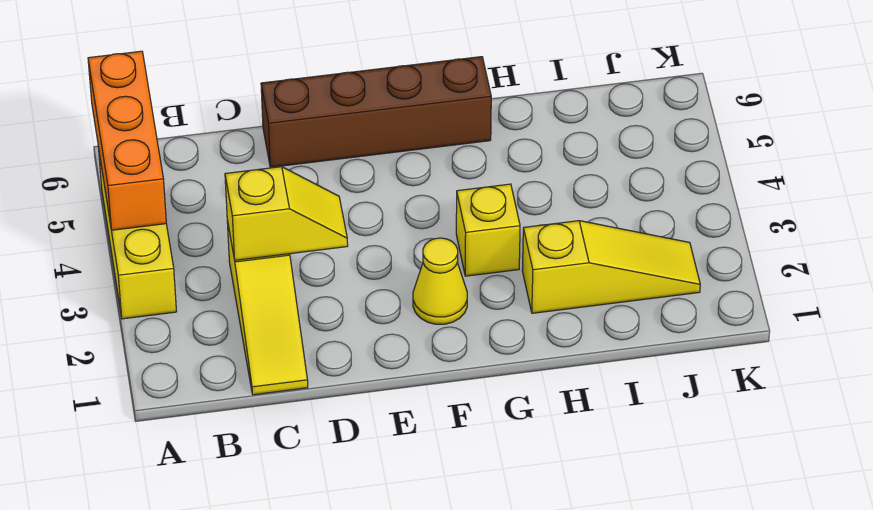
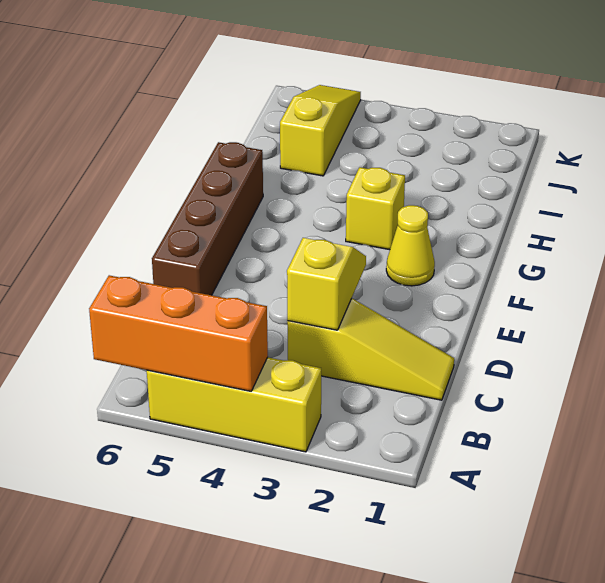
yellow slope H2:J2 level 1 top H -> yellow slope I5:K5 level 1 top I

